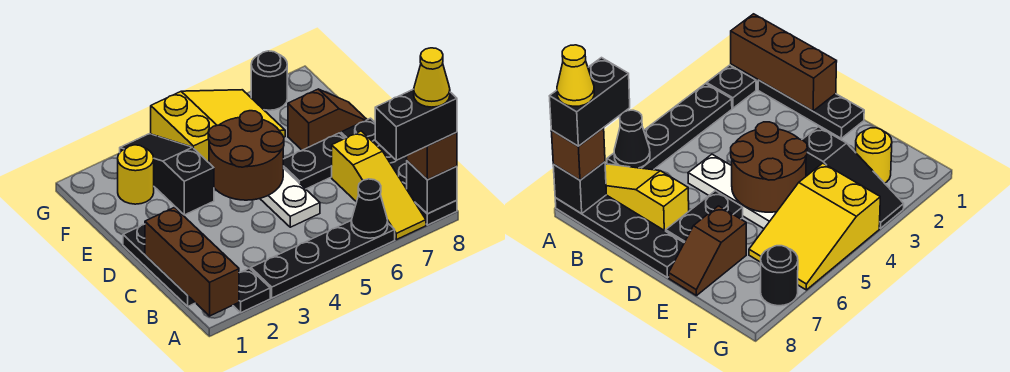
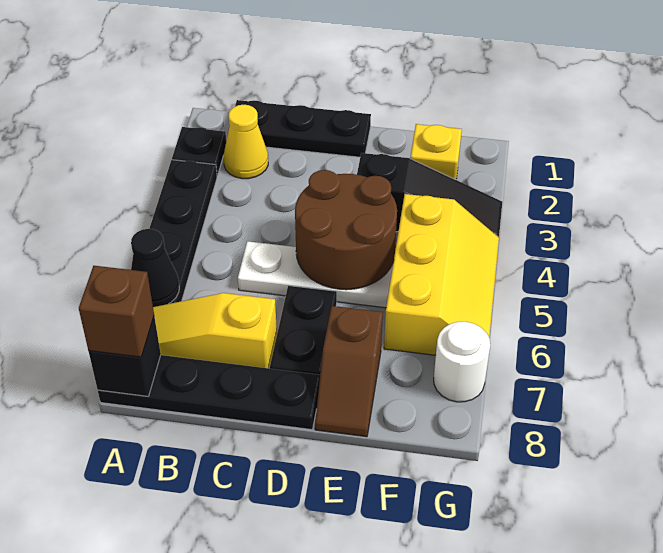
brown brick A1:C1 level 2 -> none
black brick A7:A8 level 4 -> none
yellow cone A8 level 5 -> yellow cone B2 level 1
yellow round brick F2 level 1 -> yellow brick F2 level 1
yellow slope F4:G6 level 1 top 4 -> yellow slope F4:G6 level 1 top F
black round brick G7 level 1 -> white round brick G7 level 1

